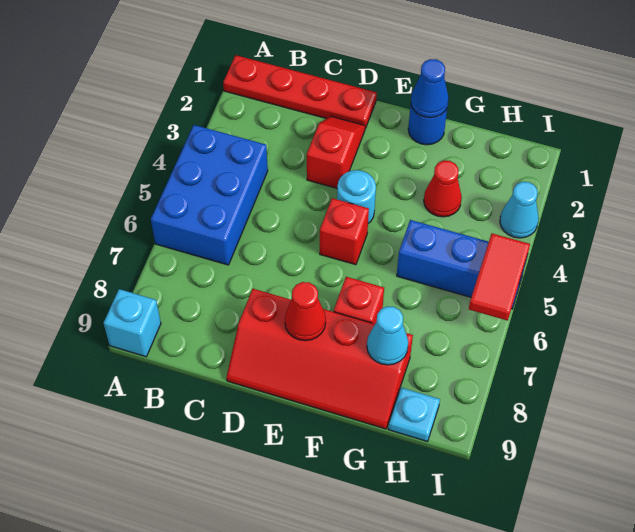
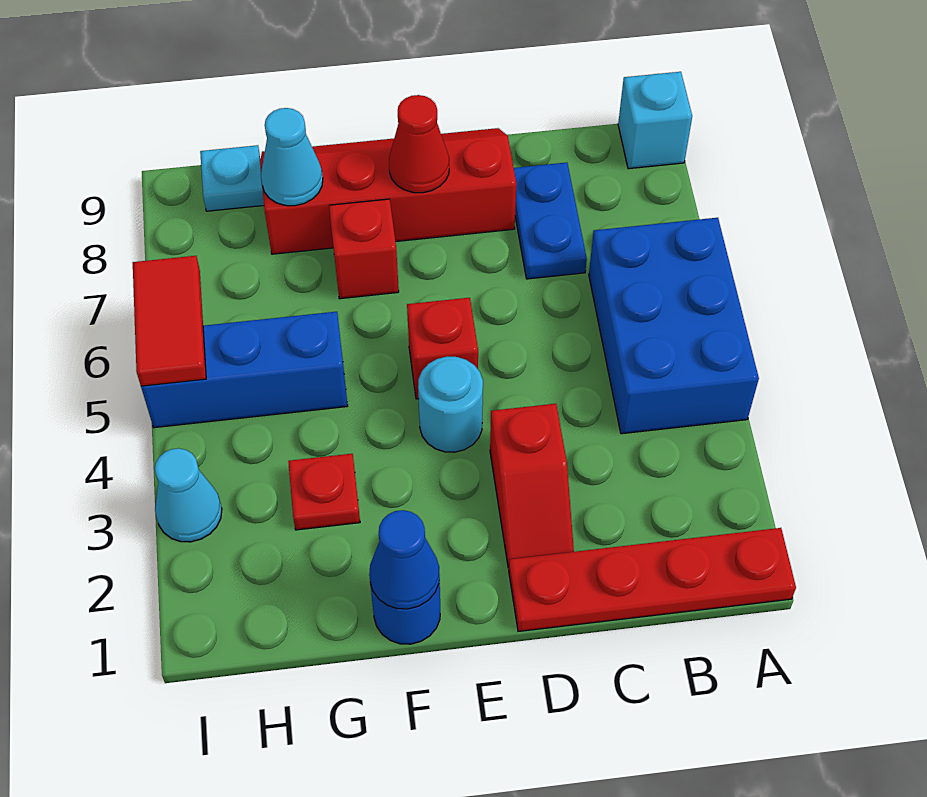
none -> blue plate C7:C8 level 1
red cone G3 level 1 -> red plate G3 level 1

